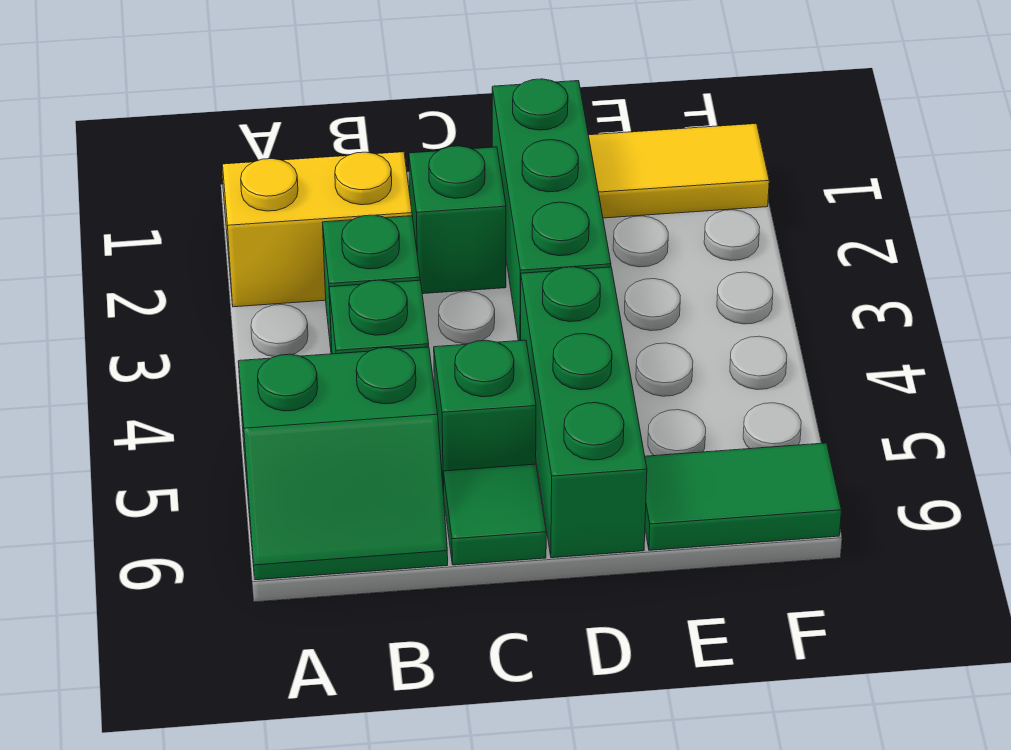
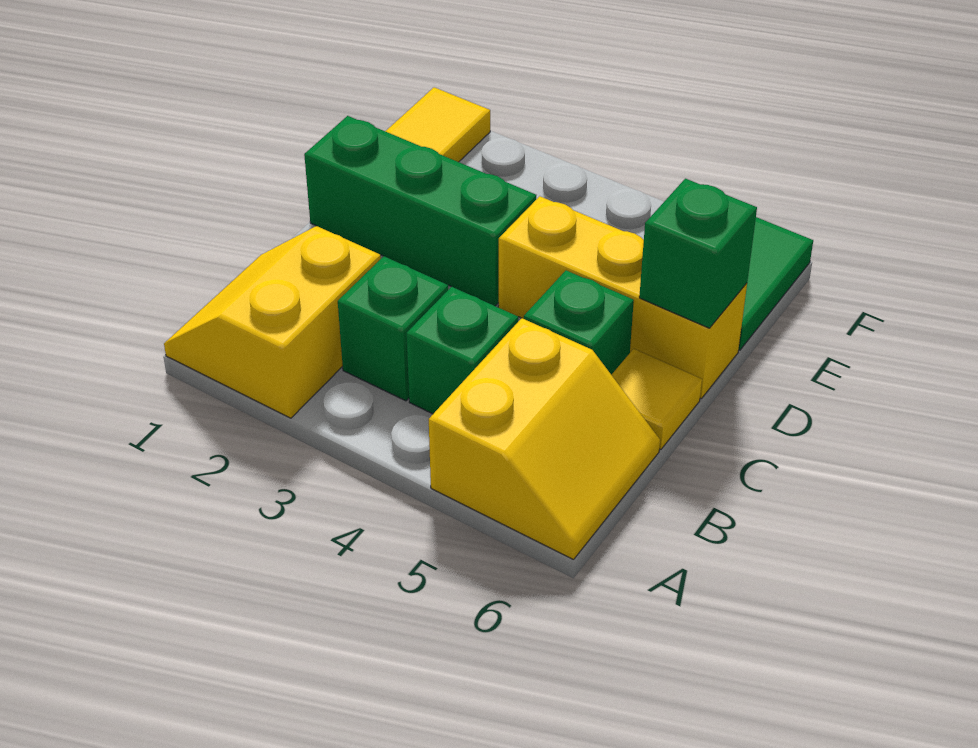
green slope A5:B6 level 1 top 5 -> yellow slope A5:B6 level 1 top 5
green brick C2 level 1 -> green brick D6 level 2
green tile C6 level 1 -> yellow tile C6 level 1
green brick D4:D6 level 1 -> yellow brick D4:D6 level 1

